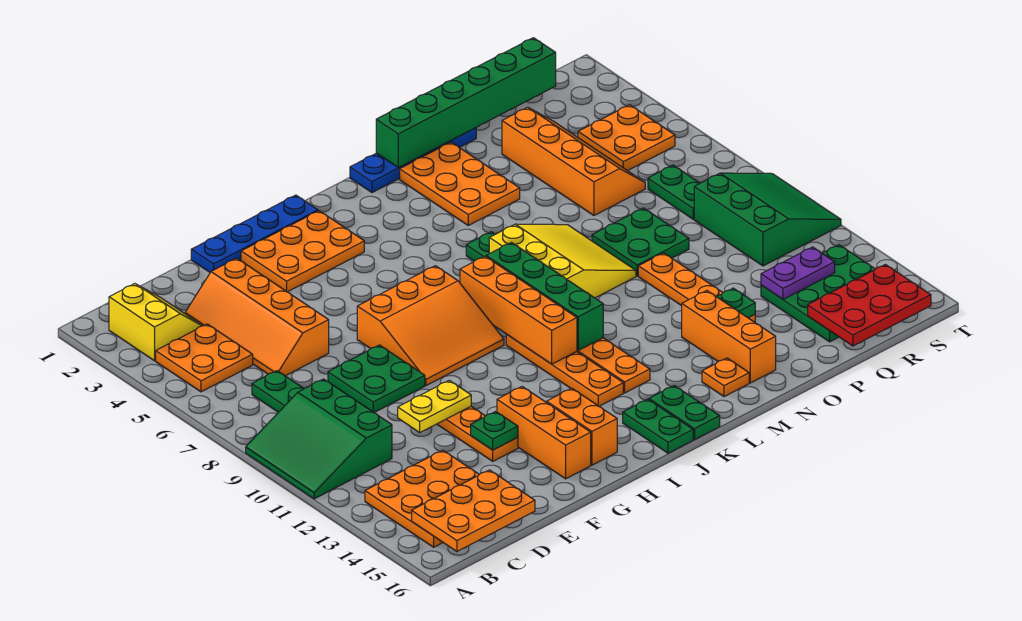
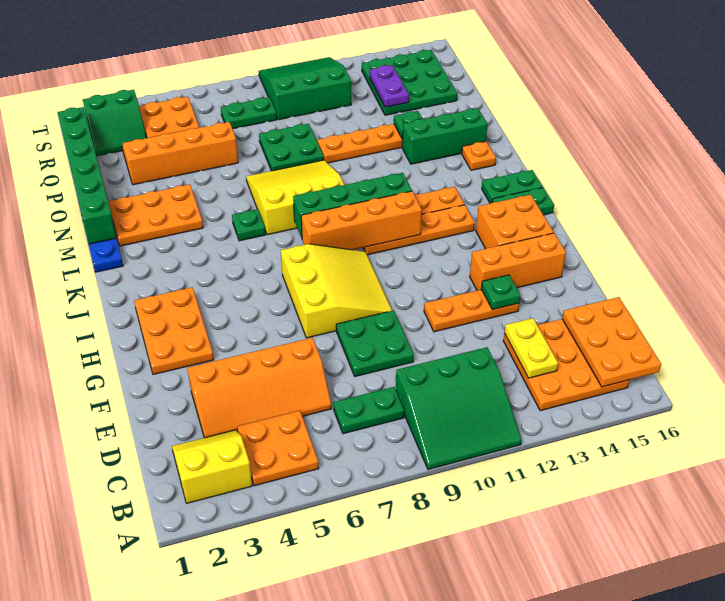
yellow plate E11:F11 level 2 -> yellow plate C13:D13 level 2
blue plate F1:I1 level 1 -> none
orange slope G7:I9 level 1 top 7 -> yellow slope G7:I9 level 1 top 7
orange brick H14:H15 level 1 -> orange brick H14:I15 level 1
orange brick N13:N15 level 1 -> green brick N13:N15 level 1
red plate Q15:S16 level 2 -> none
none -> green slope R2:S3 level 1 top S

